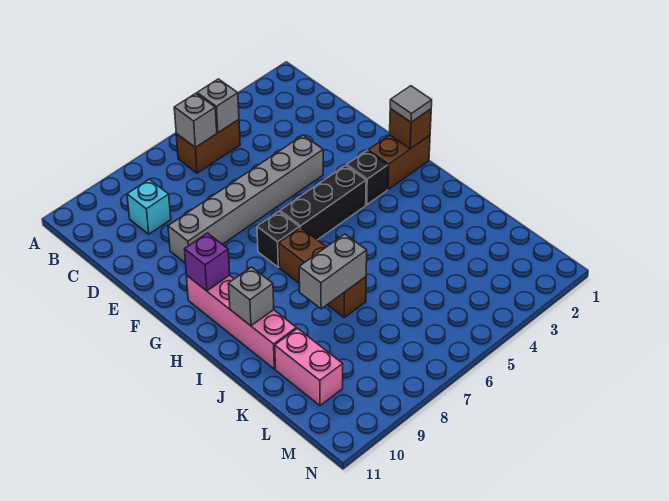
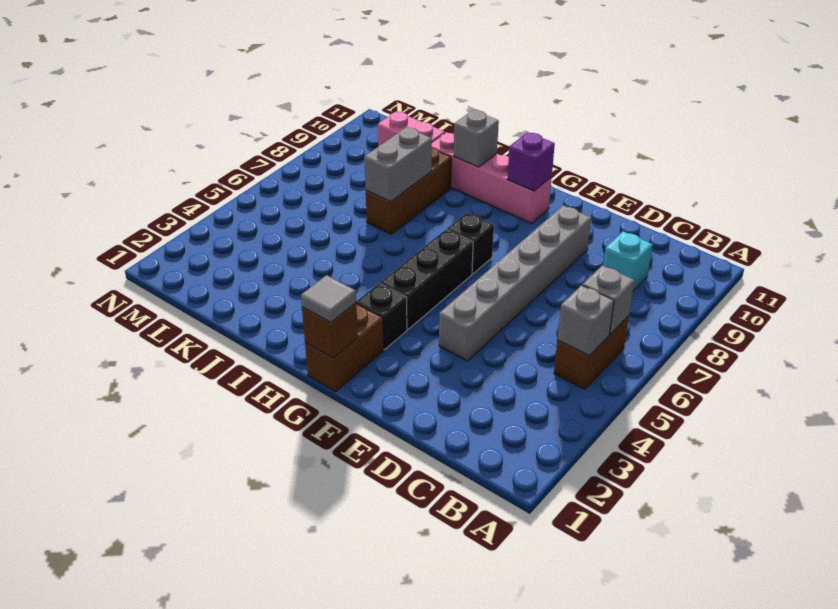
brown brick H7:J7 level 1 -> brown brick J7:J9 level 1

